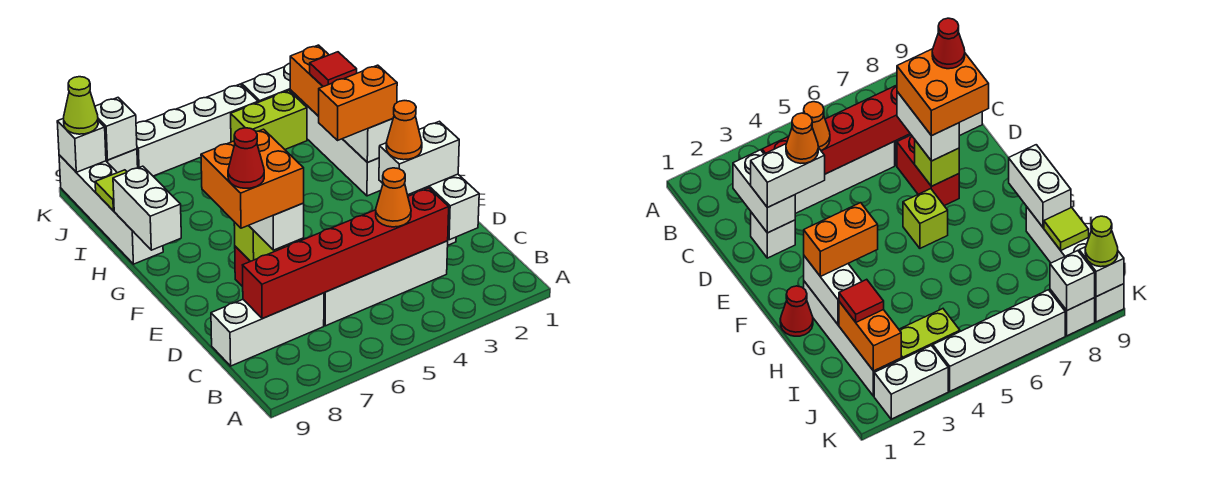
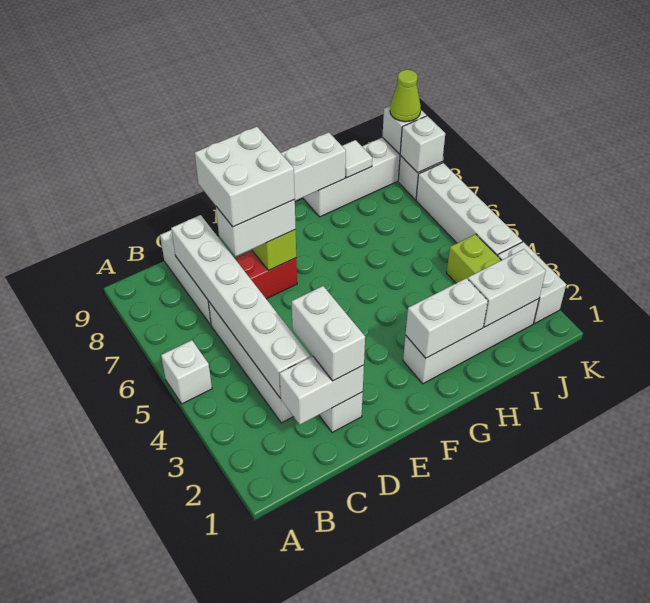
none -> white brick A5 level 1
red brick C3:C8 level 2 -> white brick C3:C8 level 2
orange cone C4 level 3 -> none
orange cone D3 level 4 -> none
orange brick D7:E8 level 4 -> white brick D7:E8 level 4
red cone D8 level 5 -> none
lime brick F6 level 1 -> none
red cone G1 level 1 -> none
orange brick G2:G3 level 3 -> none
orange brick I2:J2 level 2 -> white brick I2:J2 level 2
red tile I2 level 3 -> none
lime tile I9 level 2 -> white tile I9 level 2

